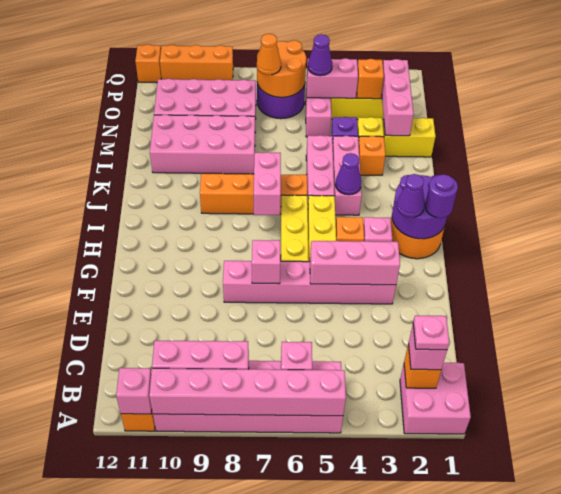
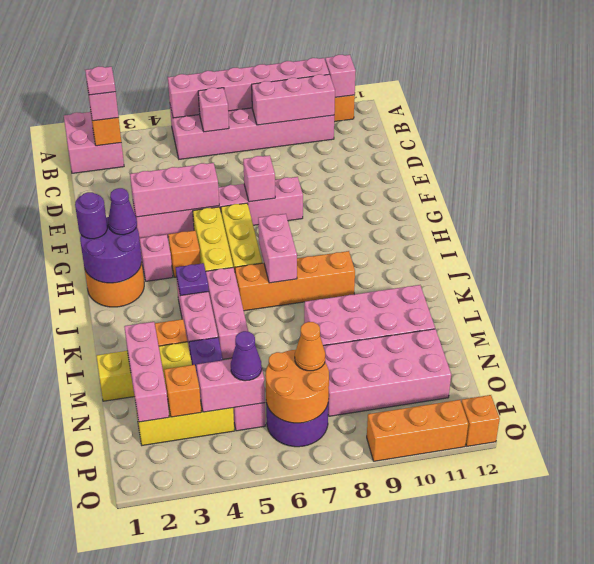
purple cone J4 level 2 -> purple plate J4 level 2

